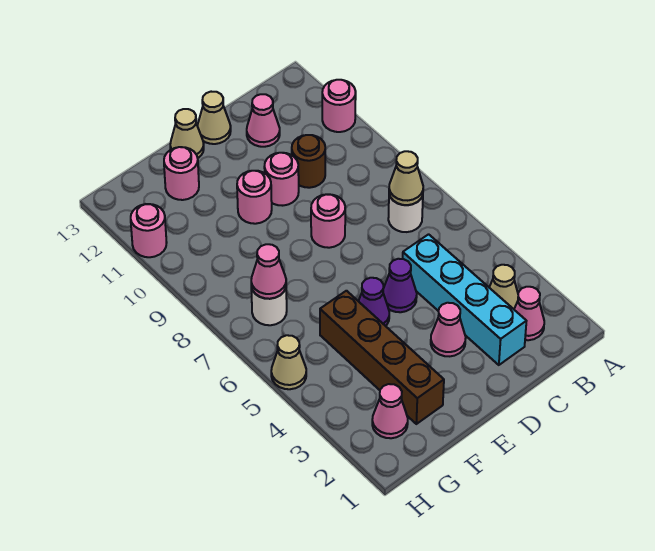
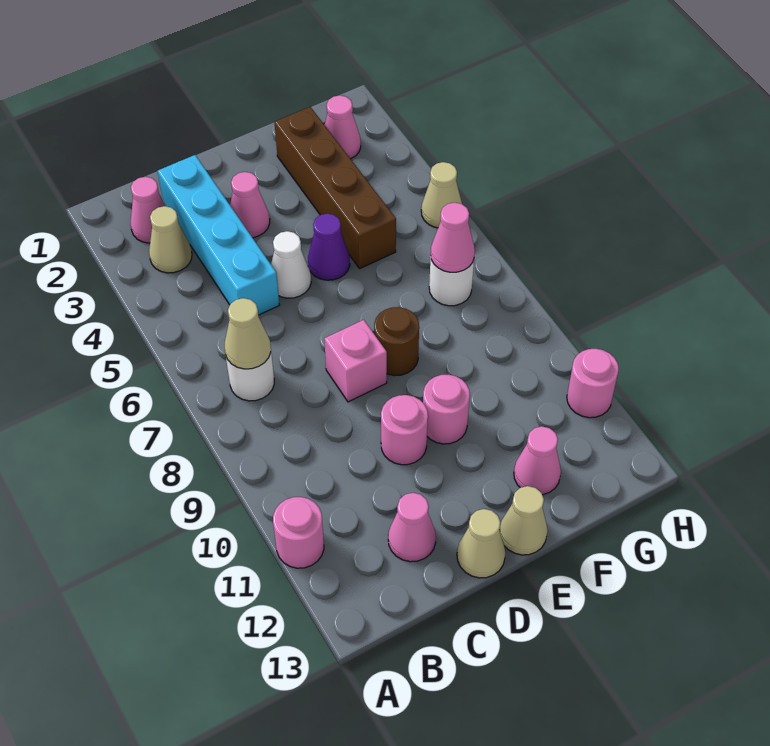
brown round brick C10 level 1 -> brown round brick E8 level 1
purple cone D5 level 1 -> white cone D5 level 1
pink round brick D8 level 1 -> pink brick D8 level 1
pink round brick F12 level 1 -> pink cone F12 level 1

